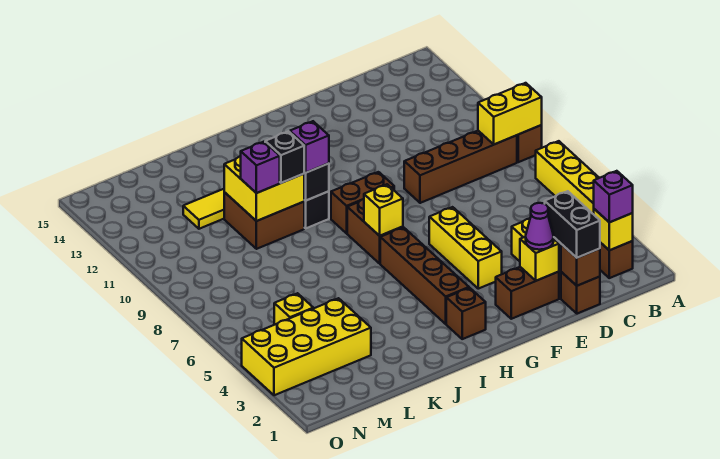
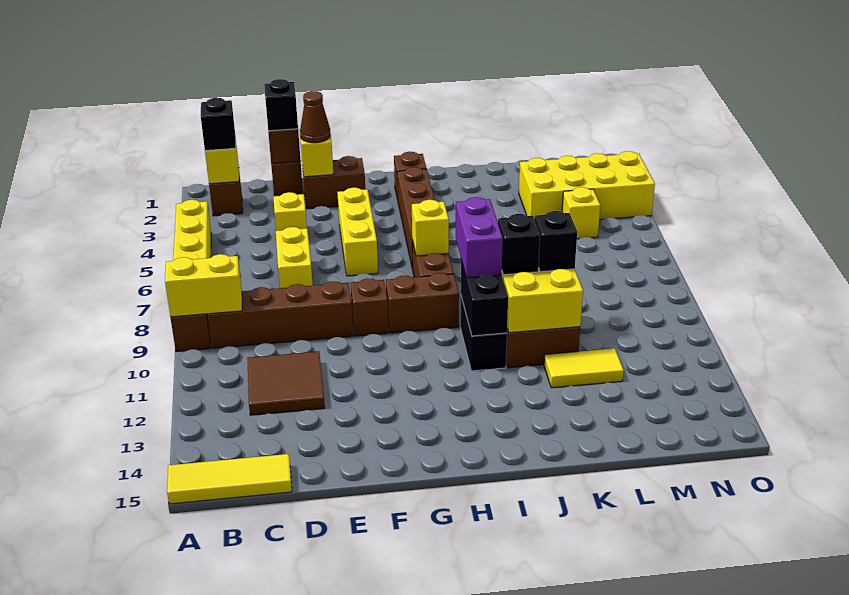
none -> yellow tile A15:C15 level 1
purple brick B2 level 3 -> black brick B2 level 3
none -> brown tile C11:D12 level 1
black brick D1:D2 level 3 -> black brick D1 level 3
none -> yellow brick D6:D7 level 1
purple cone E2 level 3 -> brown cone E2 level 3
none -> brown brick F9 level 1
purple brick I10 level 3 -> purple brick I9:I10 level 3
purple brick K10 level 3 -> black brick K10 level 3

